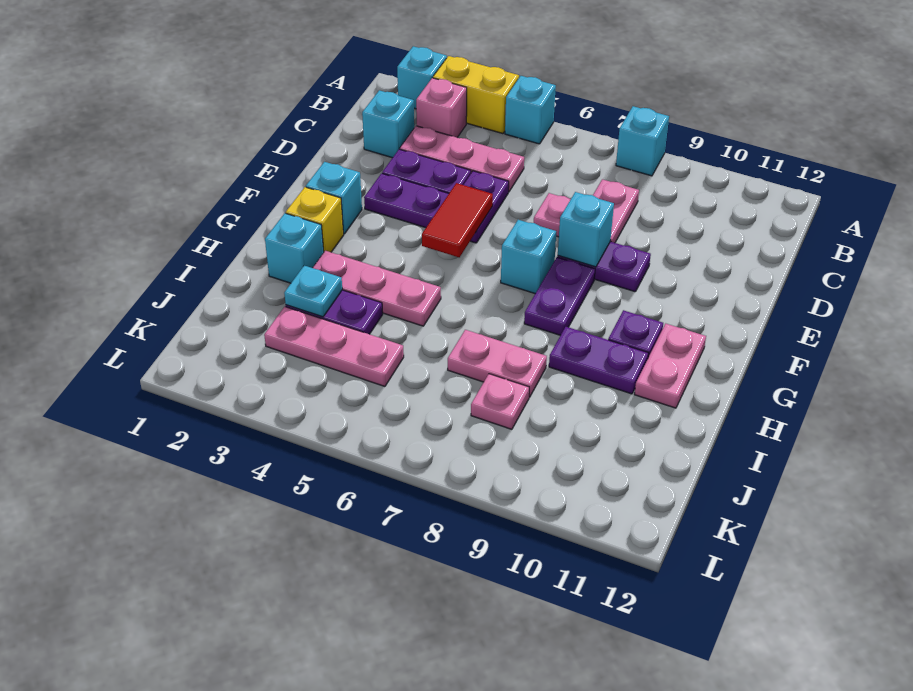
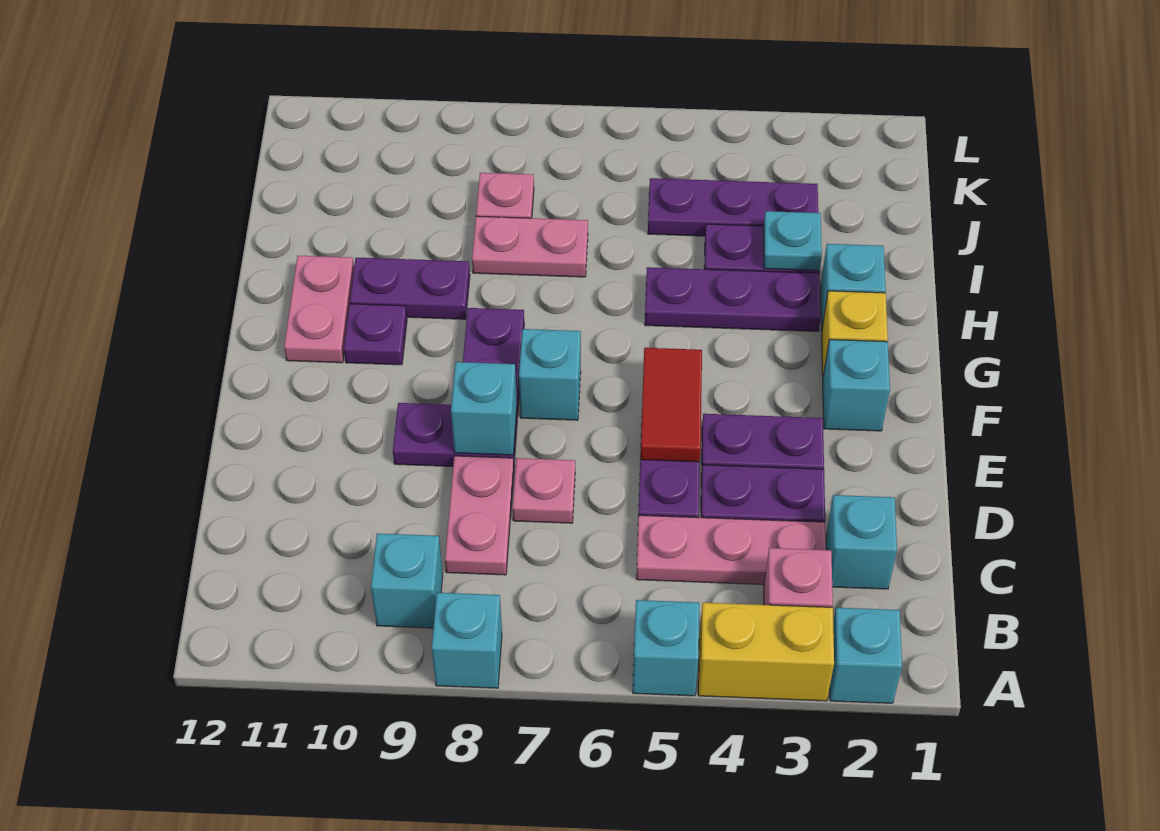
none -> cyan brick B9 level 1
pink plate H3:H5 level 1 -> purple plate H3:H5 level 1
pink plate J3:J5 level 1 -> purple plate J3:J5 level 1

